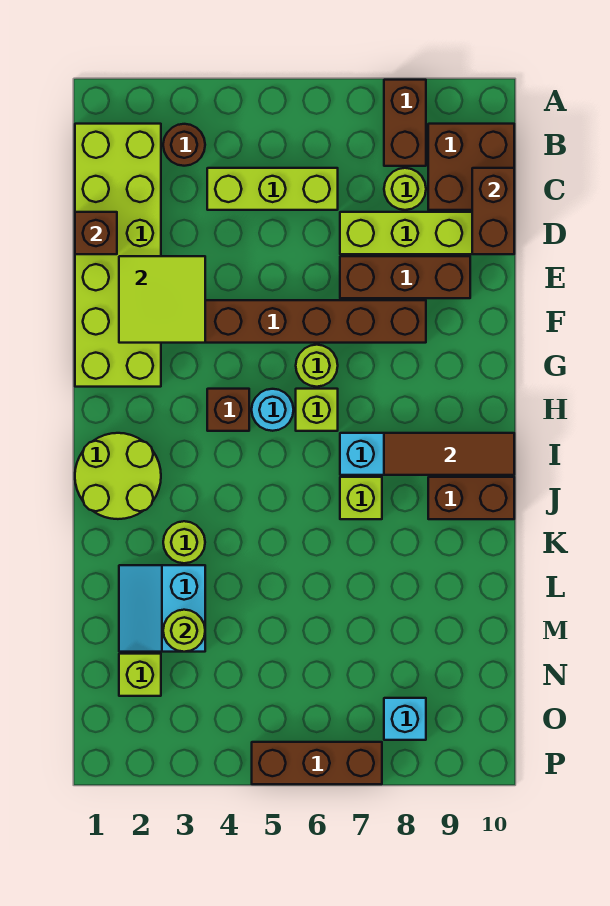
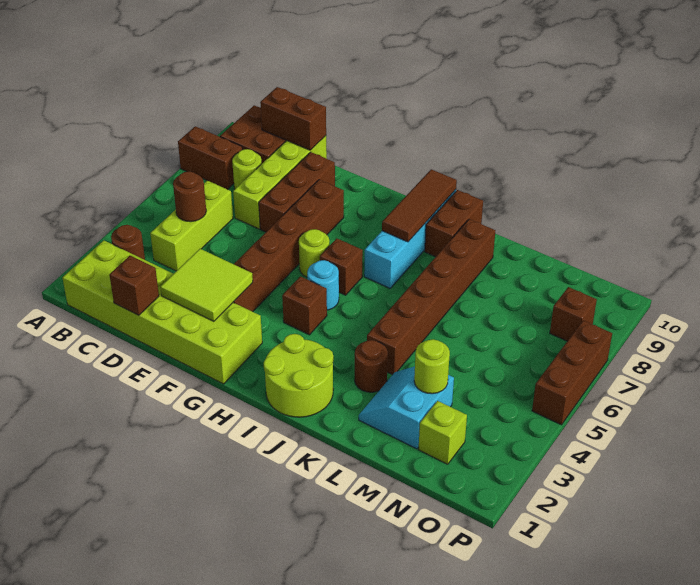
none -> brown round brick C5 level 2
lime brick H6 level 1 -> brown brick H6 level 1
lime brick J7 level 1 -> none
lime round brick K3 level 1 -> brown round brick K3 level 1
none -> brown brick K4:K9 level 1
cyan slope L2:M3 level 1 top 3 -> cyan slope L2:M3 level 1 top M
cyan brick O8 level 1 -> brown brick O8 level 1

